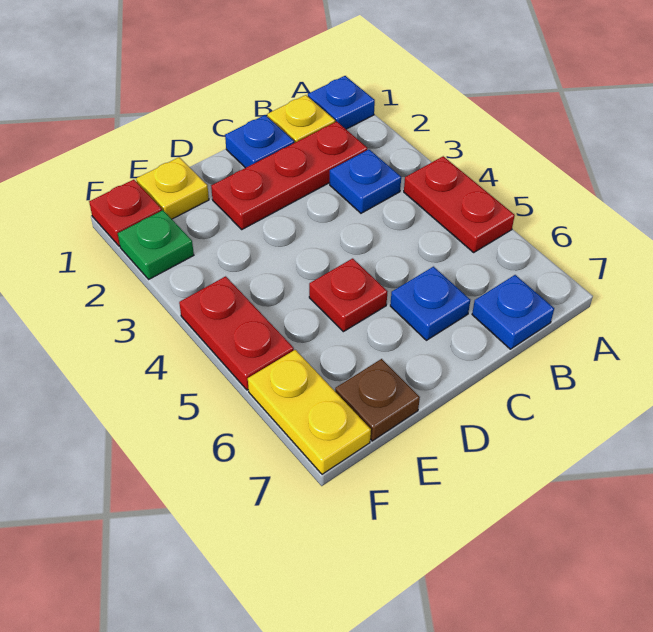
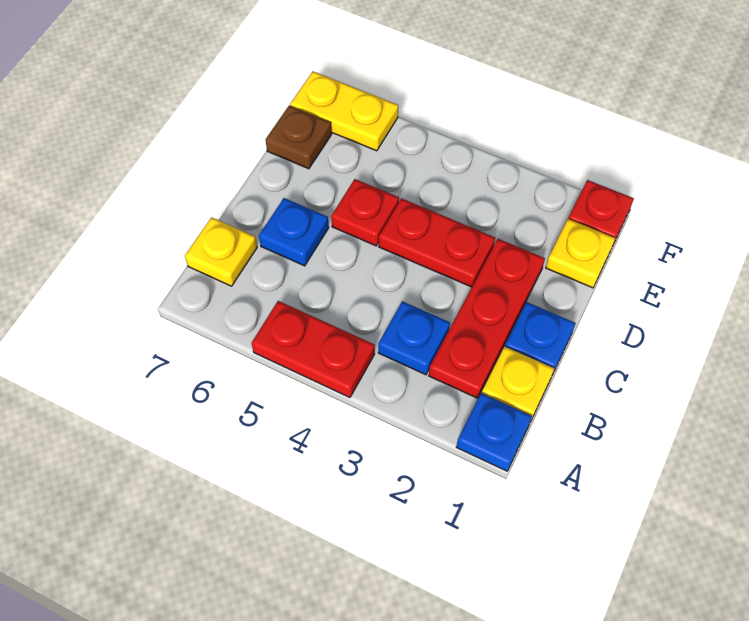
blue plate B7 level 1 -> yellow plate B7 level 1
green plate F2 level 1 -> none
red plate F4:F5 level 1 -> red plate D3:D4 level 1

